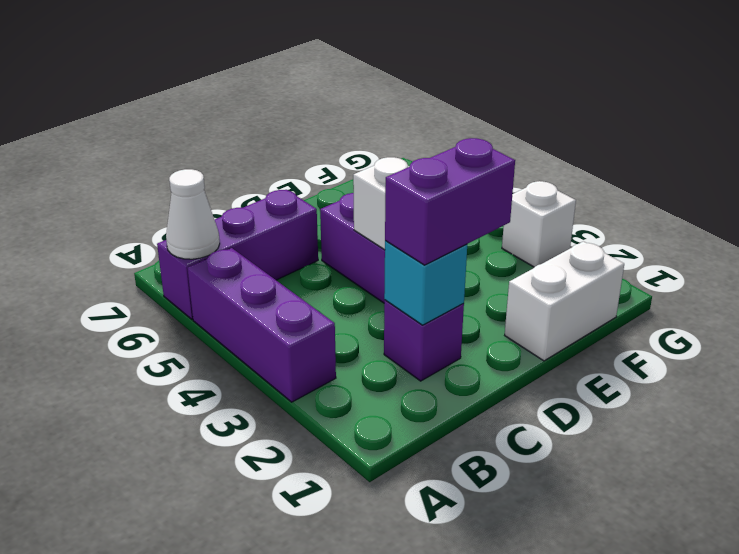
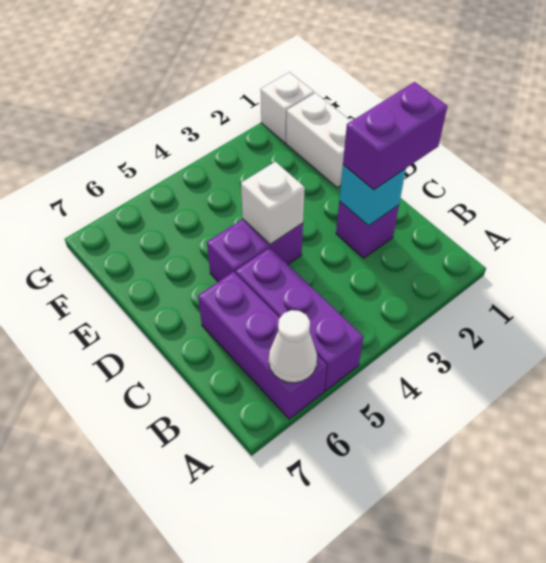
purple brick A3:A5 level 1 -> purple brick A5:C5 level 1
purple brick C2:D2 level 3 -> purple brick C1:C2 level 3
white brick G3 level 1 -> white brick G1 level 1

